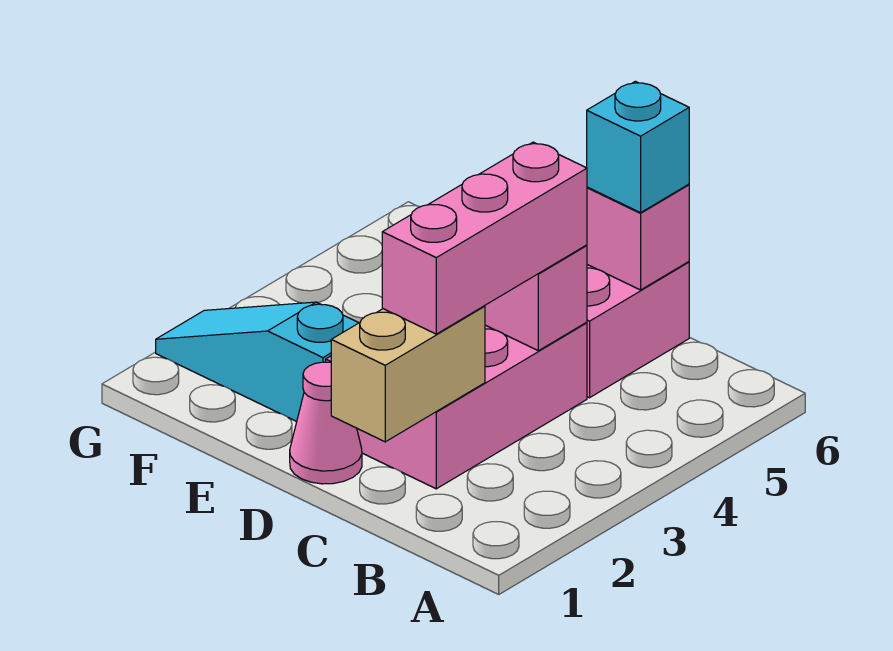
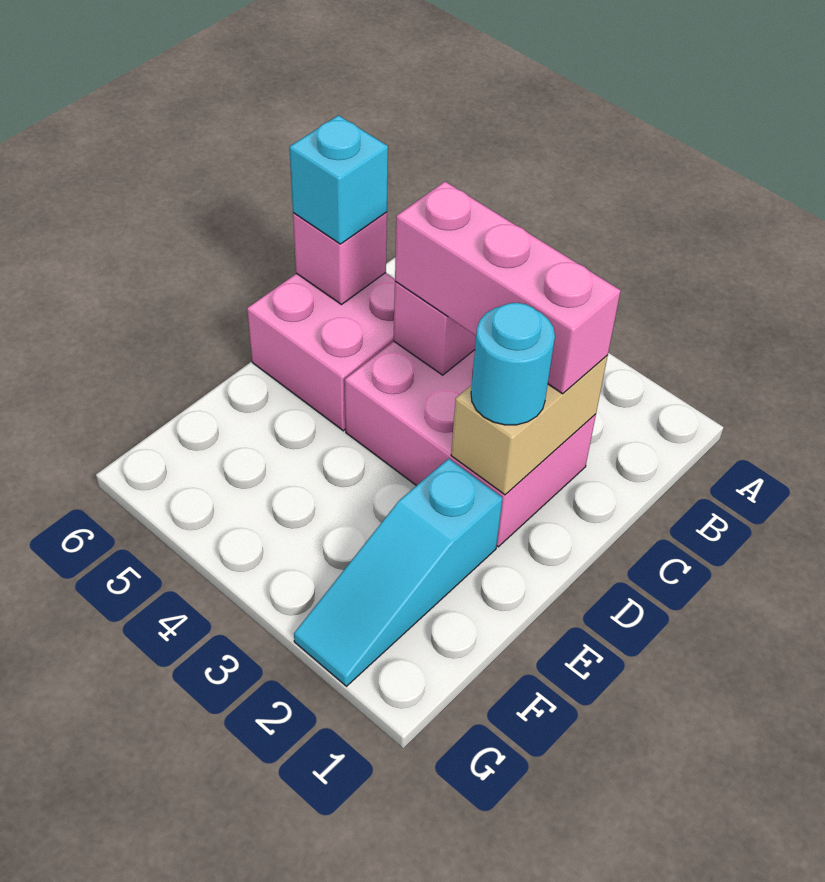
tan brick C1:C2 level 2 -> tan brick C2:D2 level 2
pink cone D1 level 1 -> none
none -> cyan round brick D2 level 3

